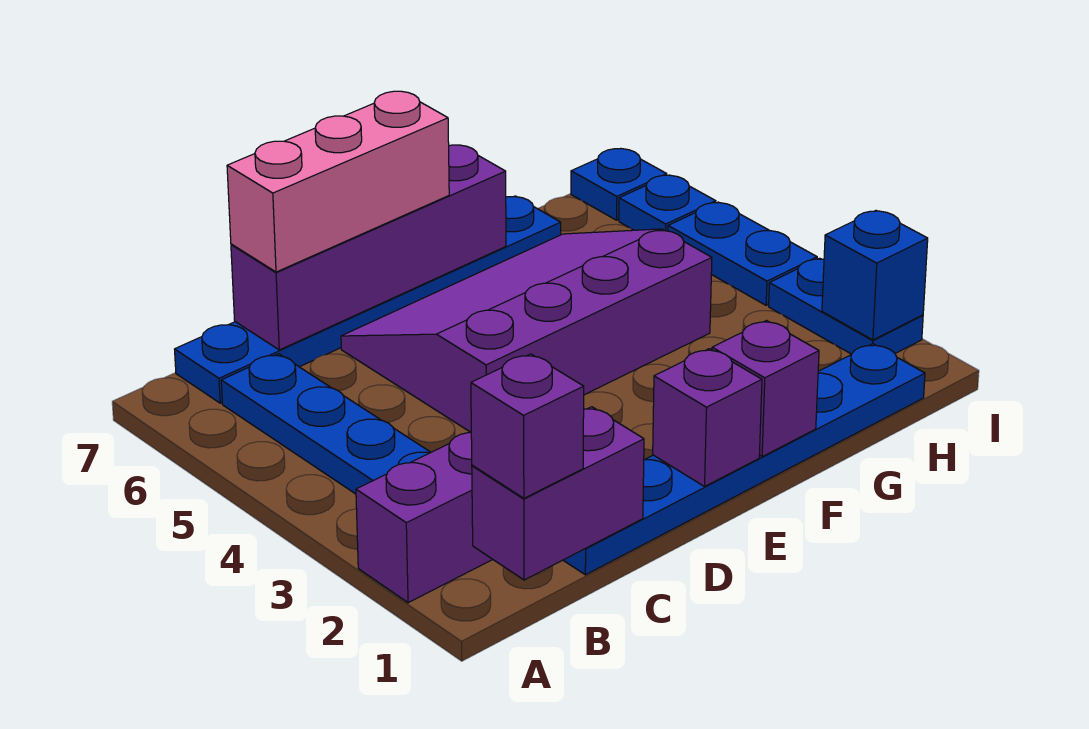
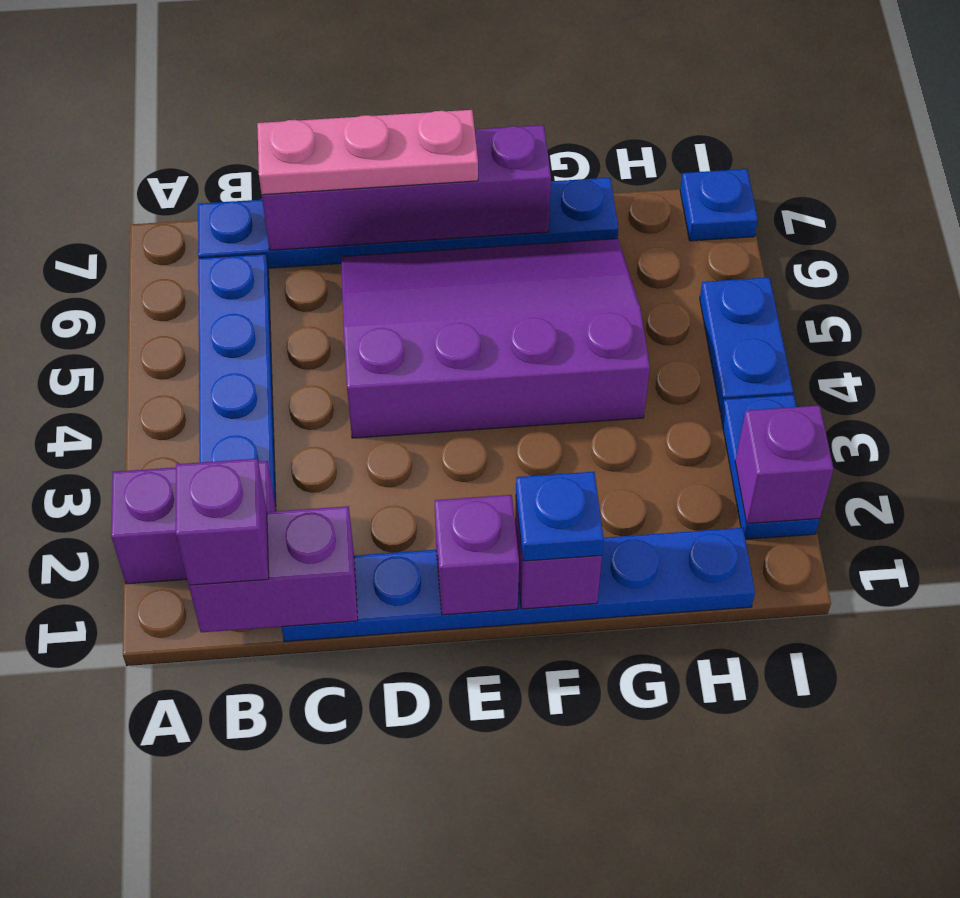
pink brick C7:E7 level 3 -> pink plate C7:E7 level 3
blue brick I2 level 2 -> purple brick I2 level 2
blue plate I6 level 1 -> blue plate F1 level 3

